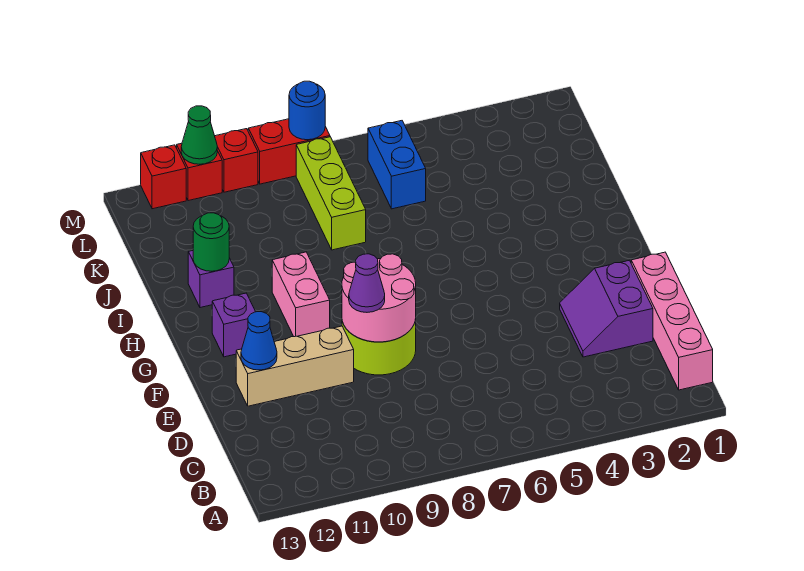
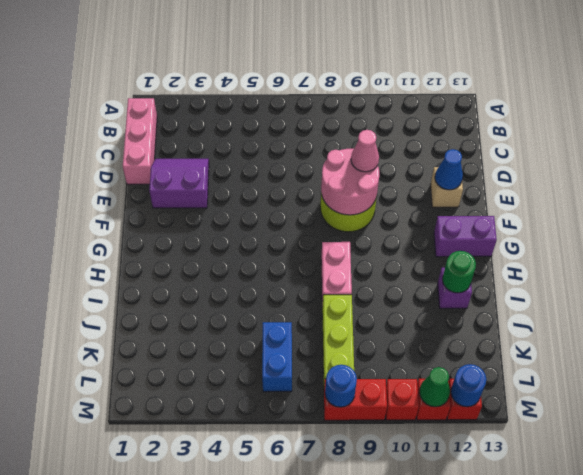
pink brick B1:E1 level 1 -> pink brick B1:D1 level 1
purple slope D2:E3 level 1 top 2 -> purple slope D2:E3 level 1 top E
purple cone E9 level 3 -> pink cone E9 level 3
tan brick E10:E12 level 1 -> tan brick E12 level 1
pink brick G10:H10 level 1 -> pink brick H8:I8 level 1
purple brick G12 level 1 -> purple brick G12:G13 level 1
none -> blue round brick M12 level 2

